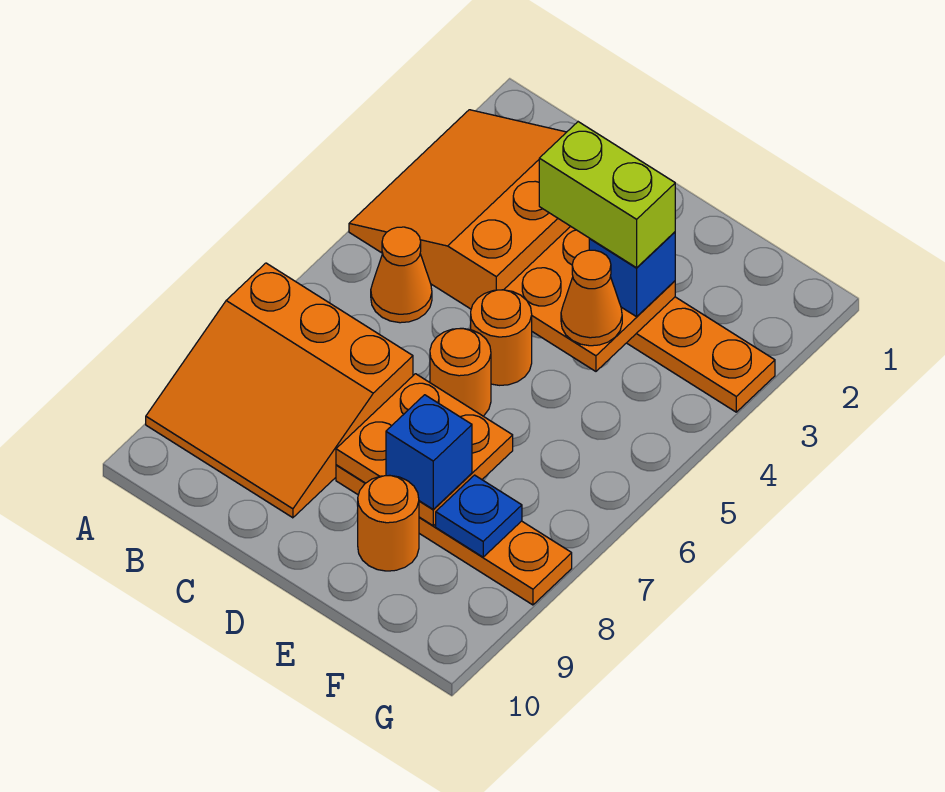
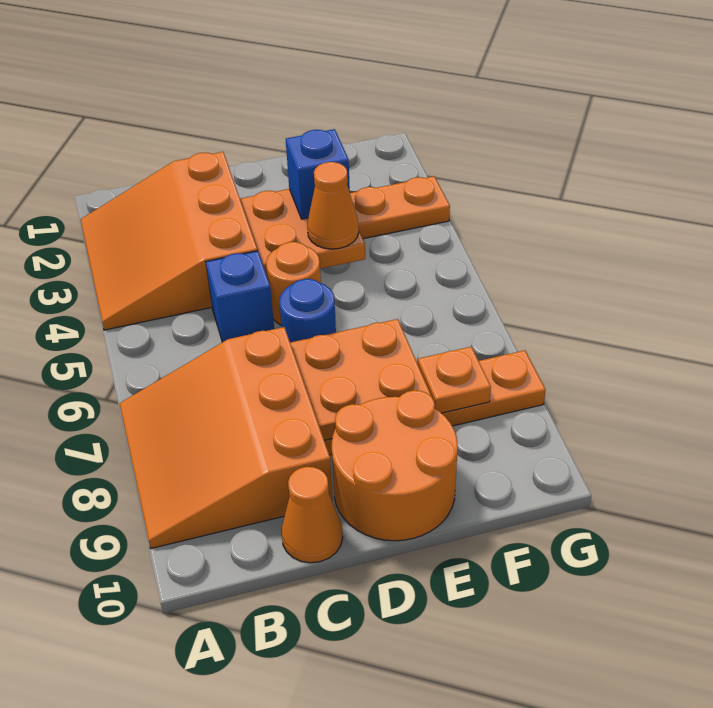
orange slope A7:C9 level 1 top 7 -> orange slope A7:C9 level 1 top C
orange cone B5 level 1 -> orange cone C10 level 1
lime brick D3:E3 level 4 -> none
orange round brick D6 level 1 -> blue round brick D6 level 1
blue brick E8 level 3 -> blue brick C5 level 1
orange round brick E9 level 1 -> orange round brick D9:E10 level 1
blue plate F8 level 2 -> orange plate F8 level 2

